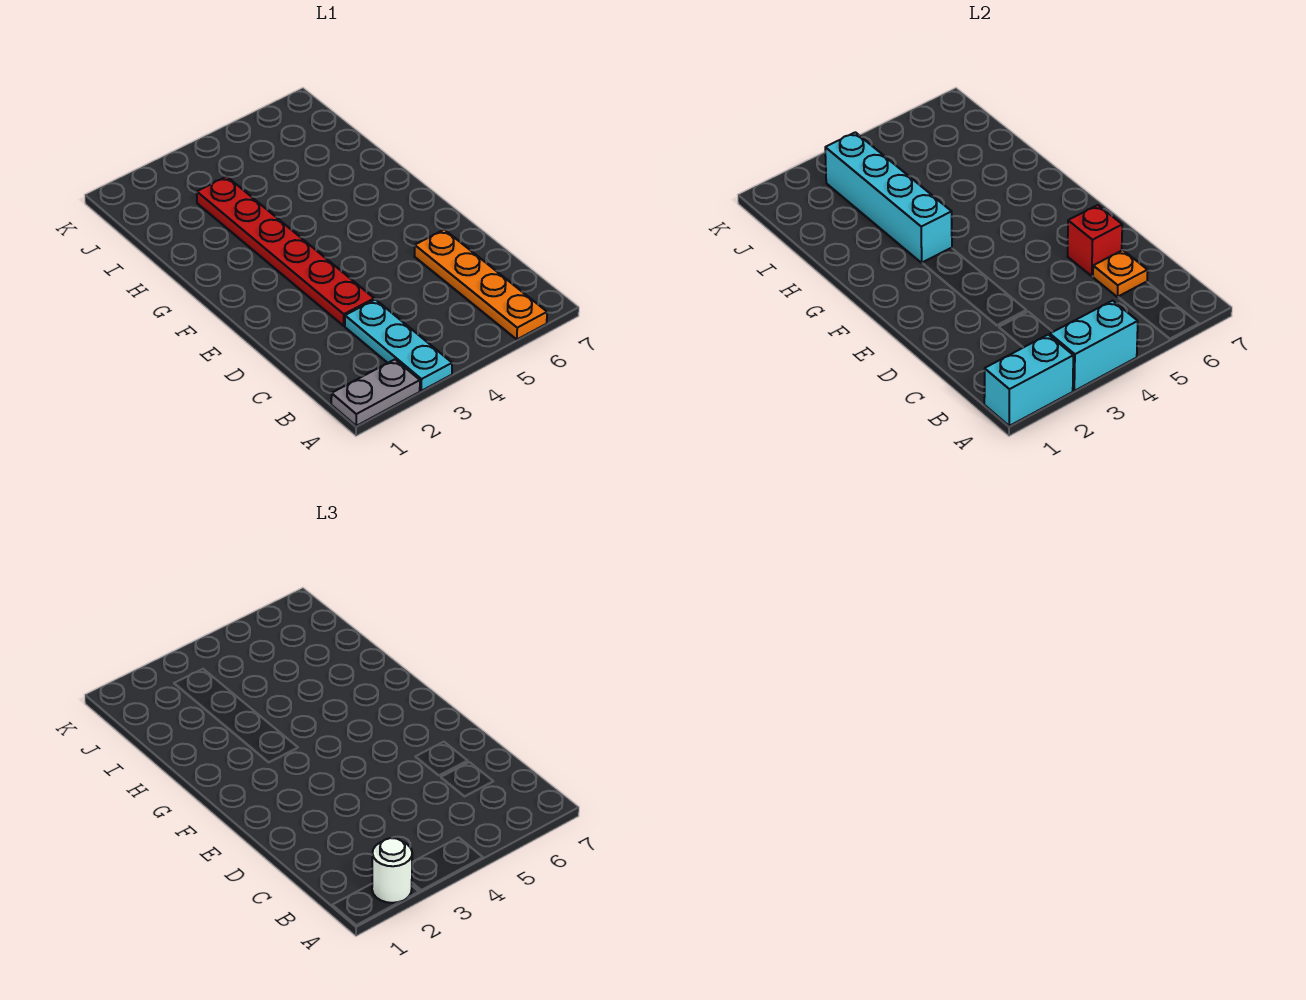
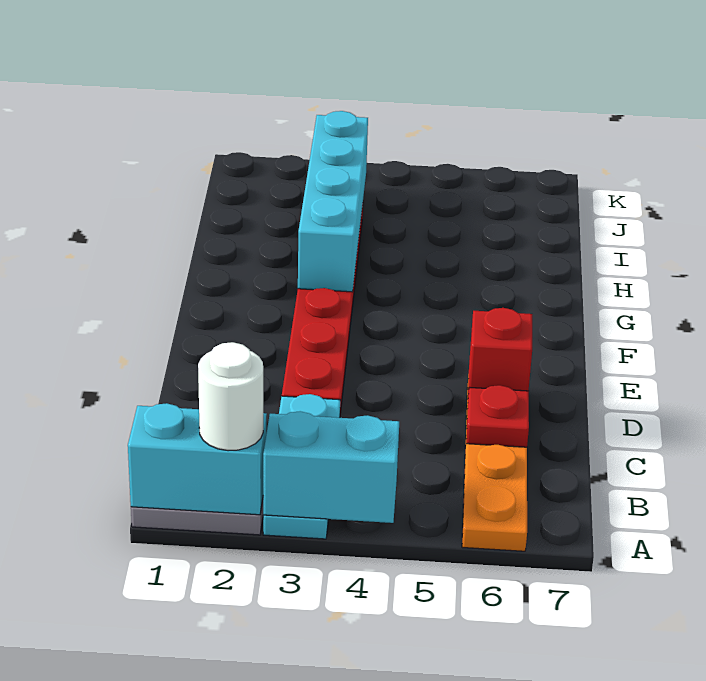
orange plate C6 level 2 -> red plate C6 level 2

